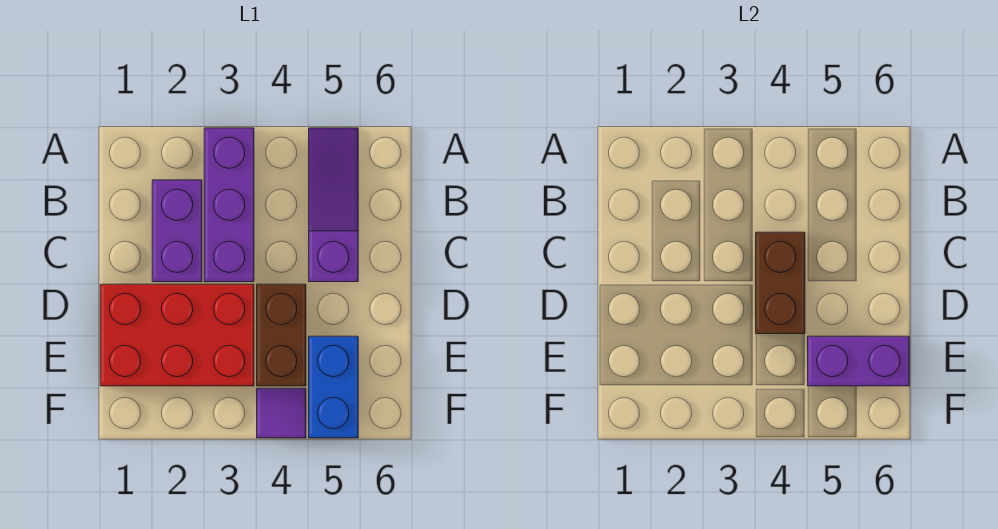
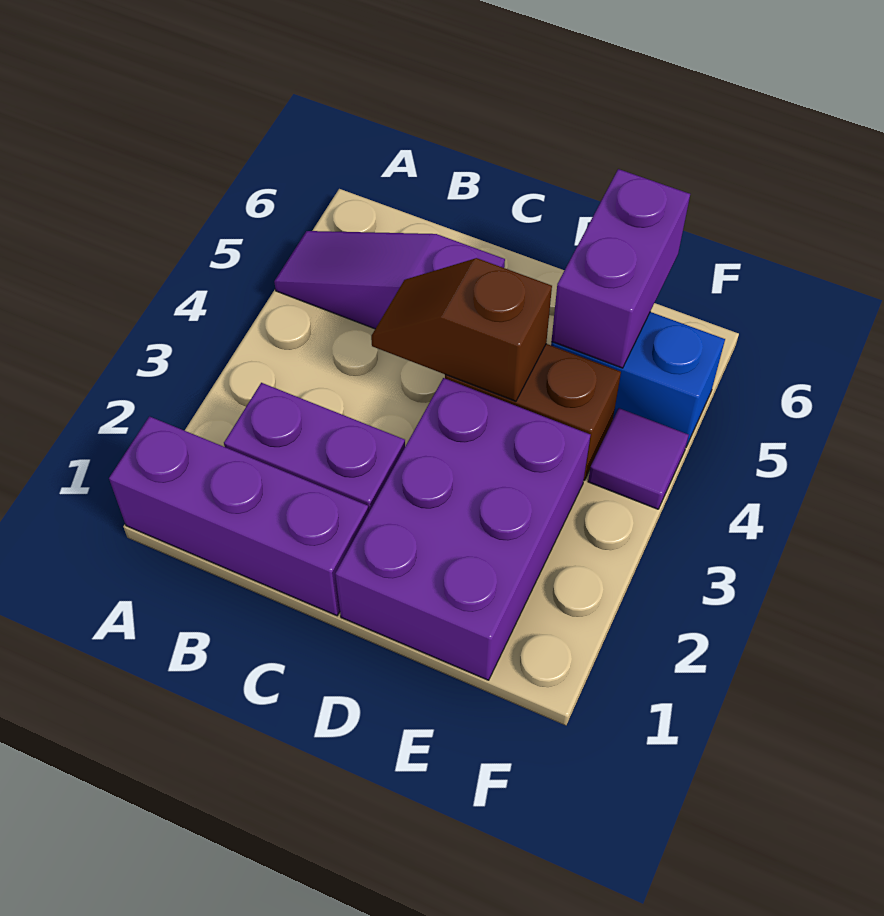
purple brick A3:C3 level 1 -> purple brick A1:C1 level 1
brown brick C4:D4 level 2 -> brown slope C4:D4 level 2 top D
red brick D1:E3 level 1 -> purple brick D1:E3 level 1

